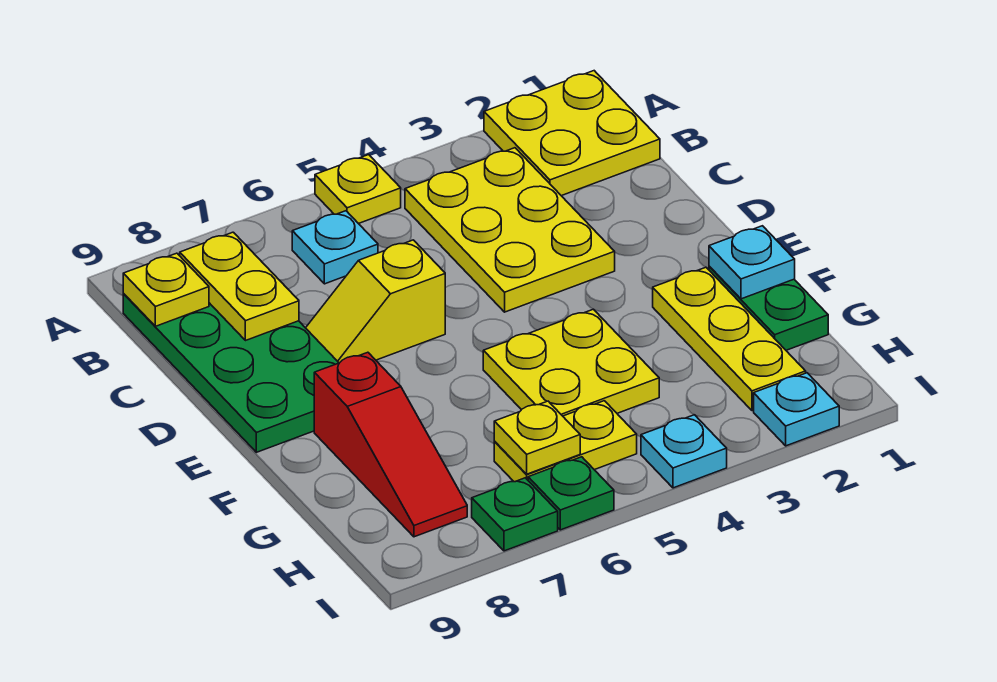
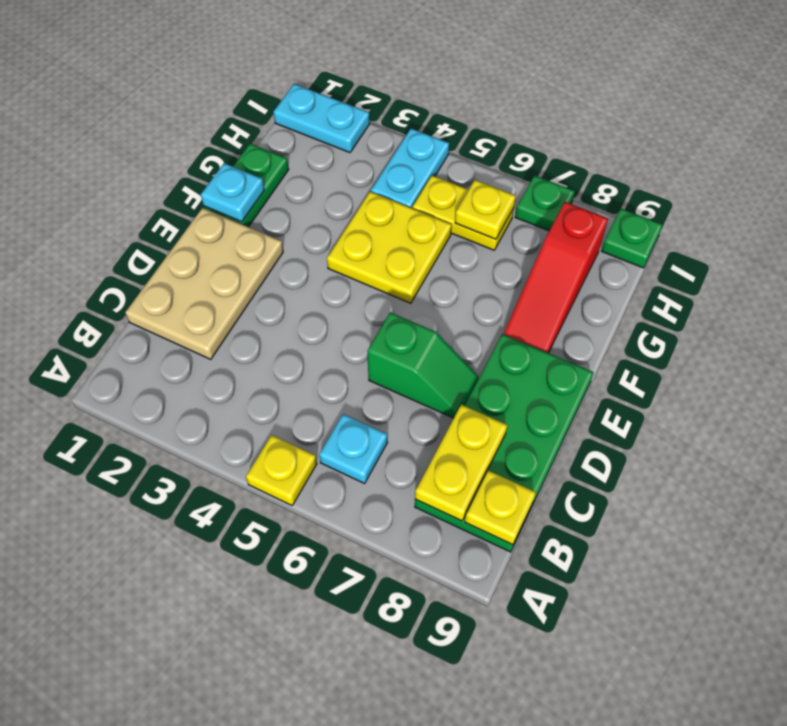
yellow plate A1:B2 level 1 -> none
yellow plate B3:D4 level 1 -> none
none -> tan plate C1:E2 level 1
yellow slope D6:D7 level 1 top 6 -> green slope D6:D7 level 1 top 6
yellow plate F2:H2 level 1 -> none
red slope F8:H8 level 1 top F -> red slope F8:H8 level 1 top H
cyan plate I2 level 1 -> cyan plate I1:I2 level 1
cyan plate I4 level 1 -> cyan plate H4:I4 level 1
green plate I6 level 1 -> green plate I9 level 1

